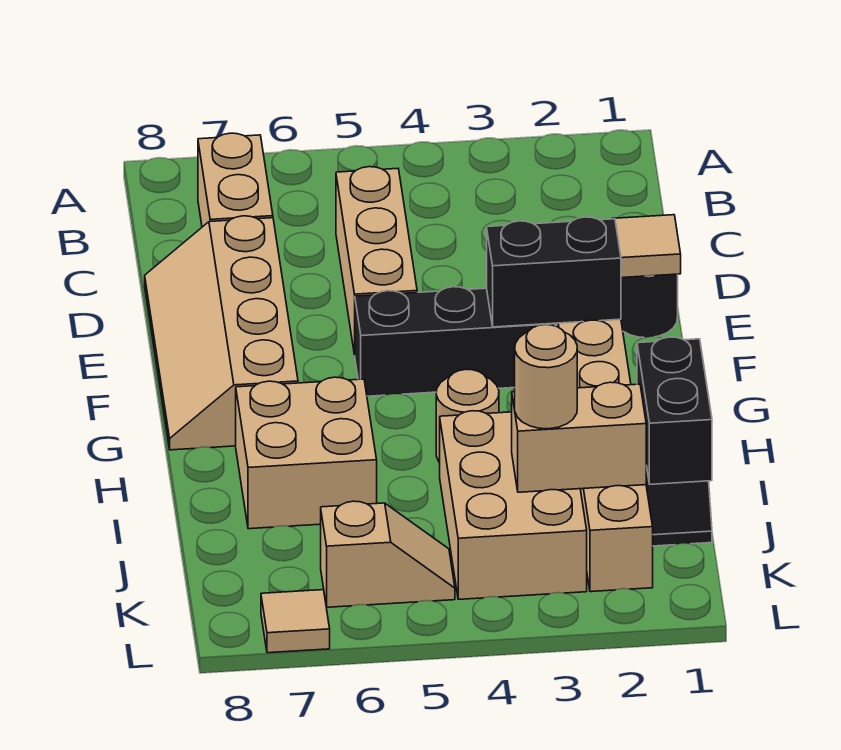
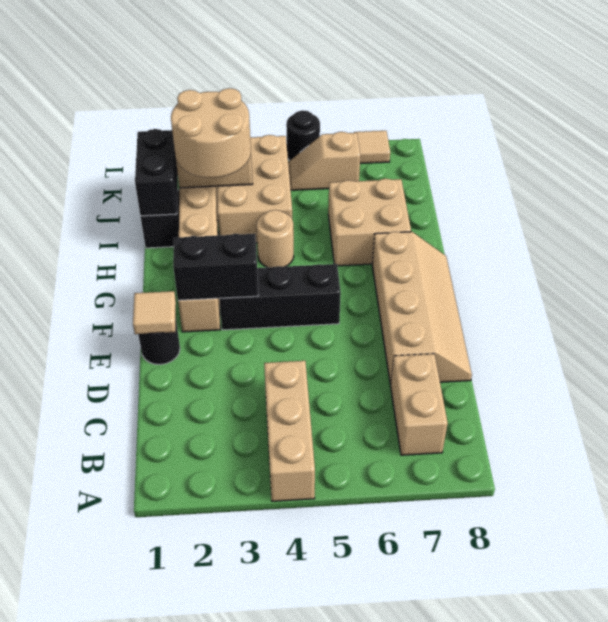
tan brick C5:E5 level 1 -> tan brick A4:C4 level 1
tan round brick J3 level 3 -> tan round brick I2:J3 level 3
none -> black round brick L5 level 1

